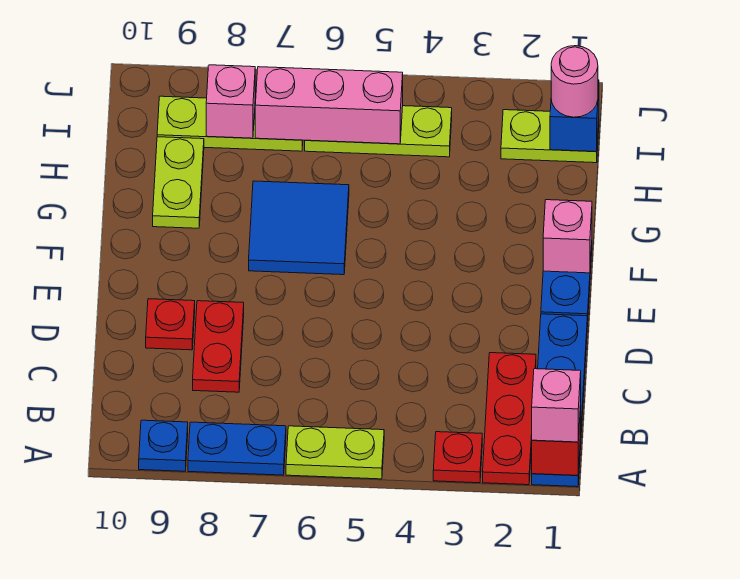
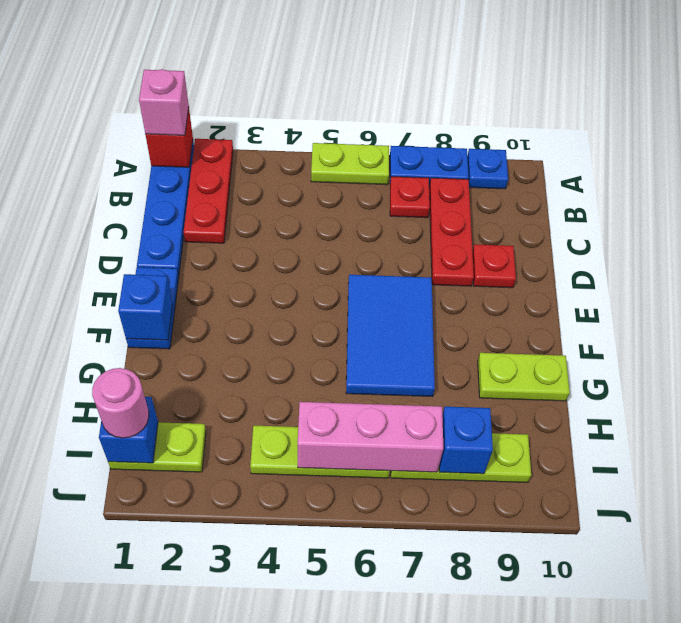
red plate A3 level 1 -> red plate B7 level 1
red plate C8:D8 level 1 -> red plate B8:D8 level 1
pink brick F1 level 2 -> blue brick F1 level 2
blue tile F6:G7 level 1 -> blue tile E6:G7 level 1
lime plate G9:H9 level 1 -> lime plate G9:G10 level 1
pink brick I8 level 2 -> blue brick I8 level 2

